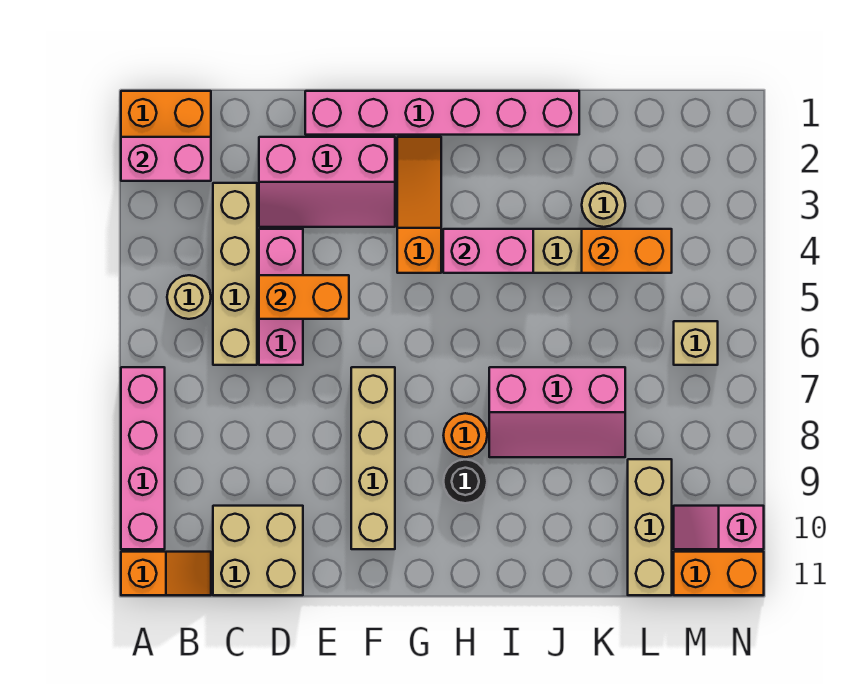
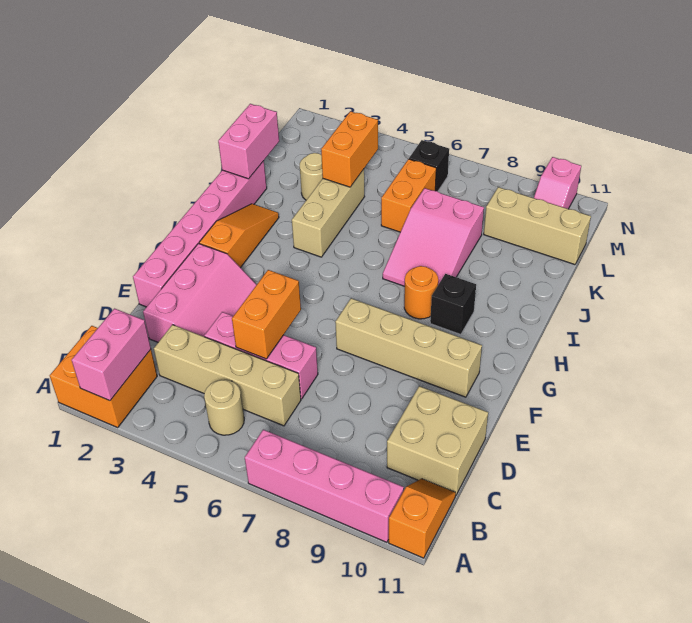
orange slope G2:G4 level 1 top 4 -> orange slope G2:I2 level 1 top G
pink brick H4:I4 level 2 -> pink brick J1:K1 level 2
black round brick H9 level 1 -> black brick H9 level 1
pink slope I7:K8 level 1 top 7 -> pink slope I7:K8 level 1 top K
tan brick M6 level 1 -> black brick M6 level 1
orange brick M11:N11 level 1 -> orange brick K6:L6 level 1

